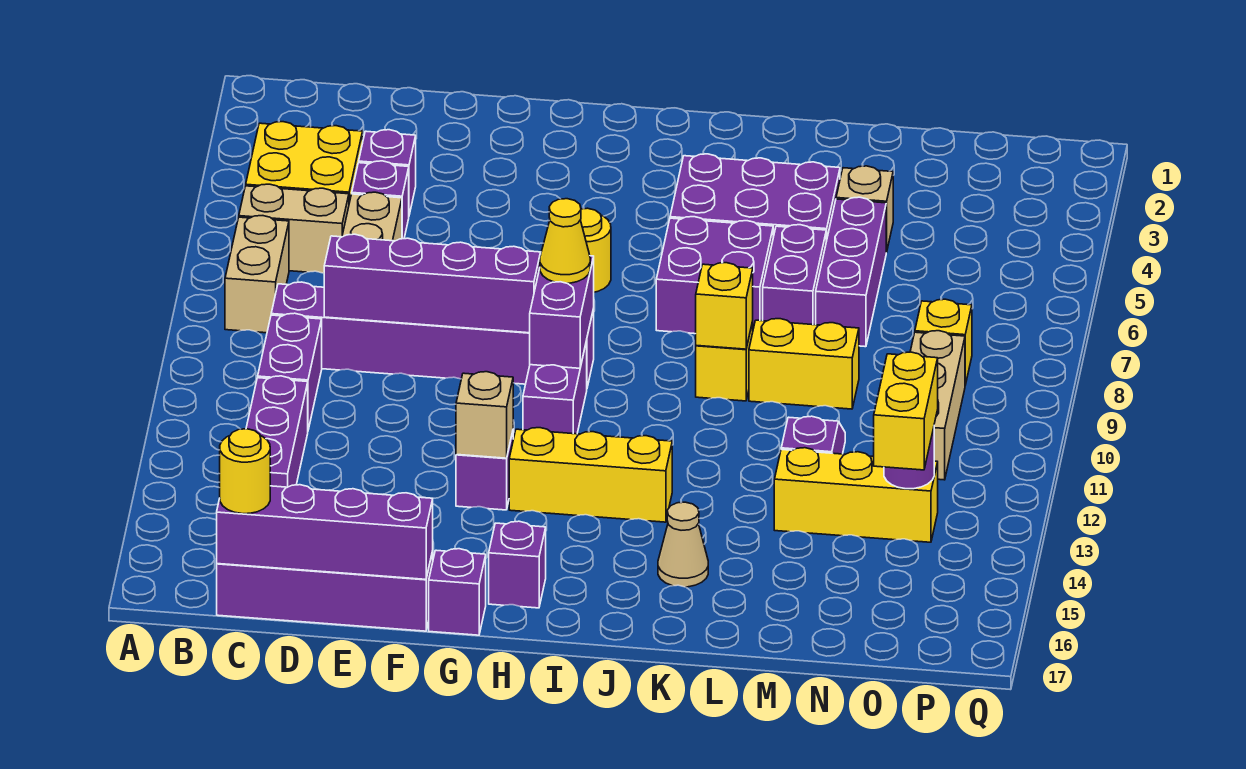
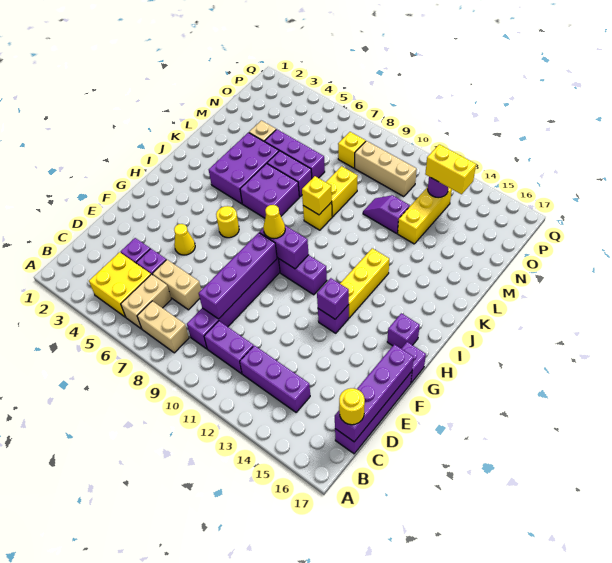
none -> yellow cone F5 level 1
tan brick G13 level 2 -> purple brick G13 level 2
tan cone K15 level 1 -> none

